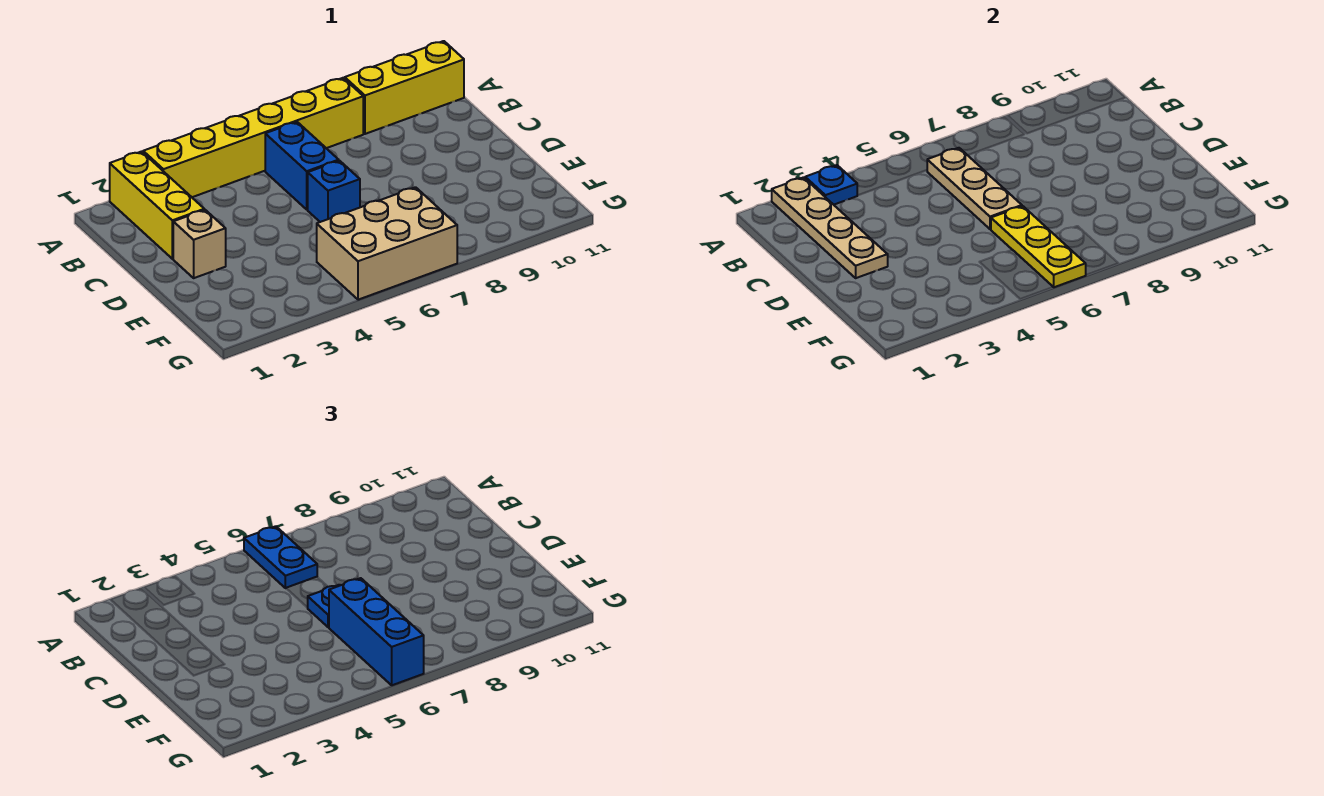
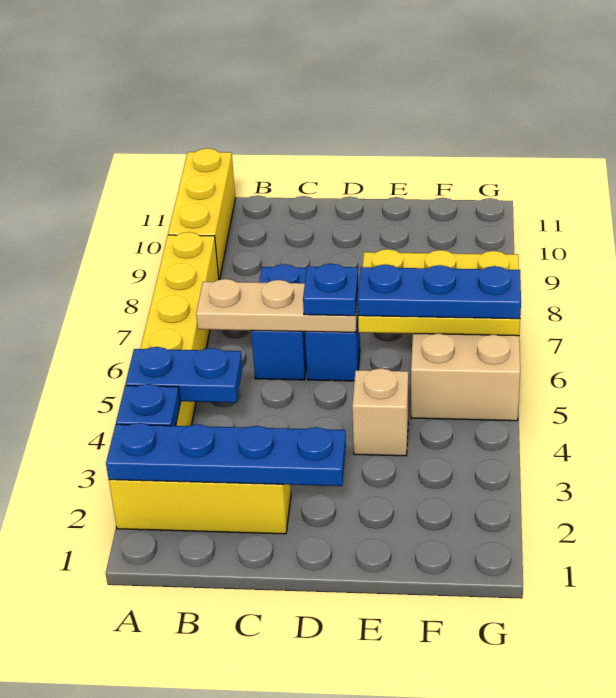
tan plate A2:D2 level 2 -> blue plate A2:D2 level 2
blue plate A6:B6 level 3 -> blue plate A4:B4 level 2
blue brick B6:C6 level 1 -> blue brick C6:C7 level 1
tan brick D2 level 1 -> tan brick E4 level 1
yellow plate E6:G6 level 2 -> yellow plate E6:G7 level 2
blue brick E6:G6 level 3 -> blue plate E6:G6 level 3

